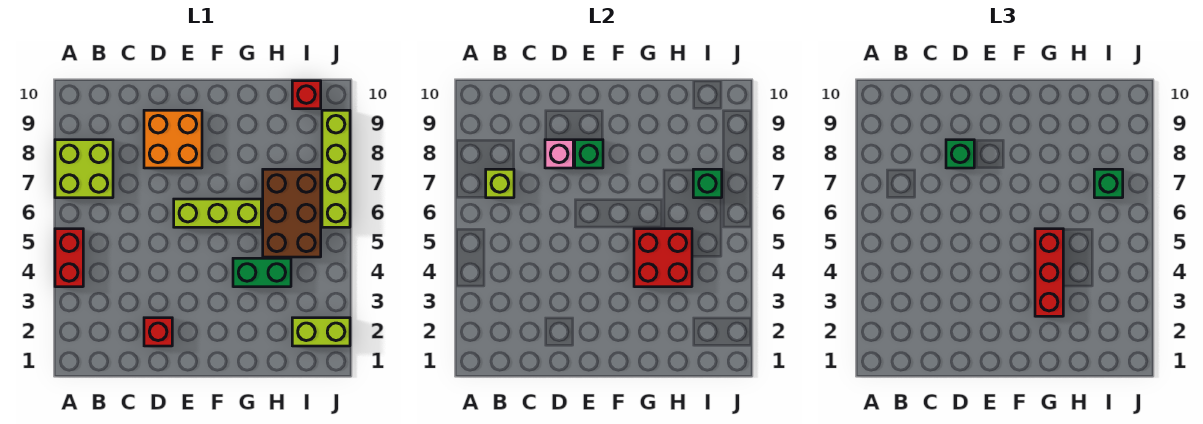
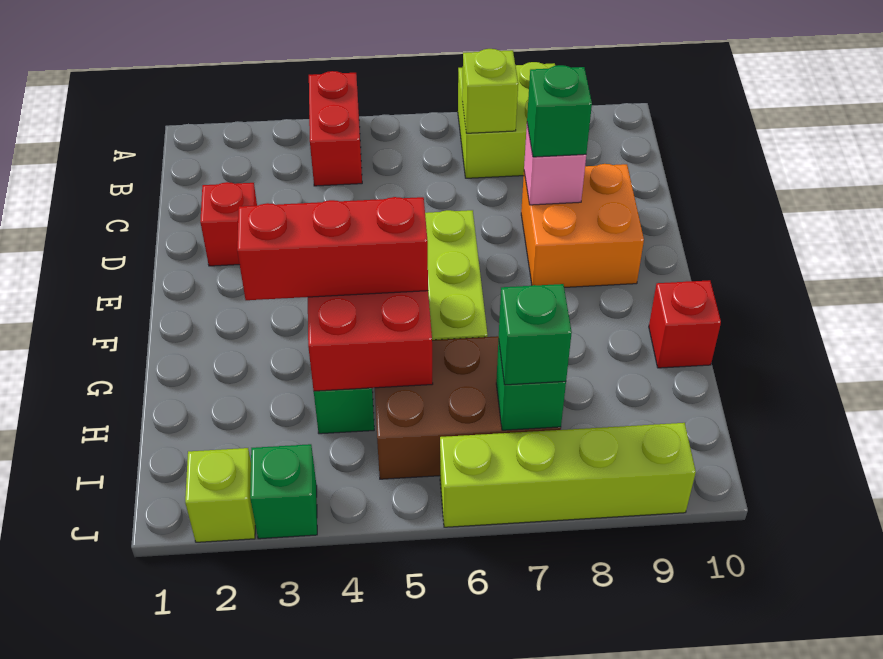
red brick A4:A5 level 1 -> red brick A4:B4 level 1
green brick E8 level 2 -> green brick J3 level 1
lime brick I2:J2 level 1 -> lime brick J2 level 1
red brick I10 level 1 -> red brick G10 level 1

